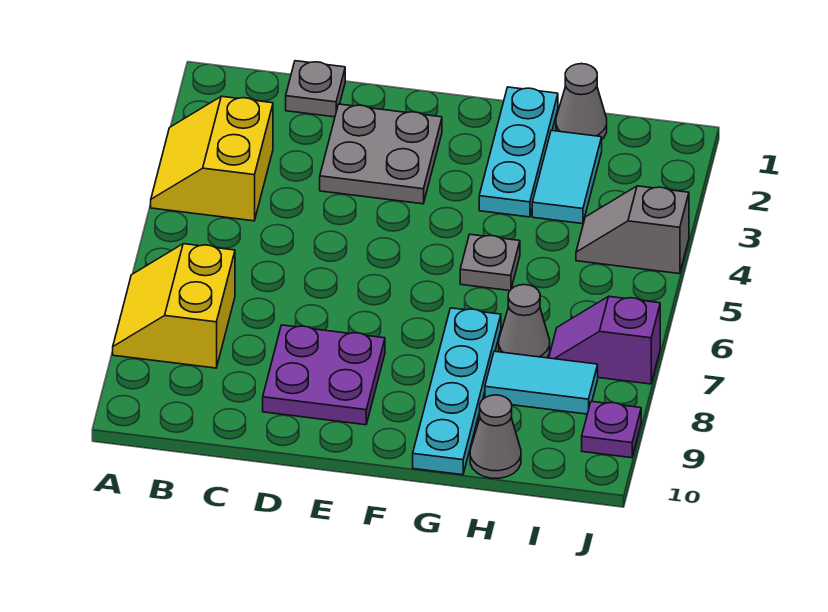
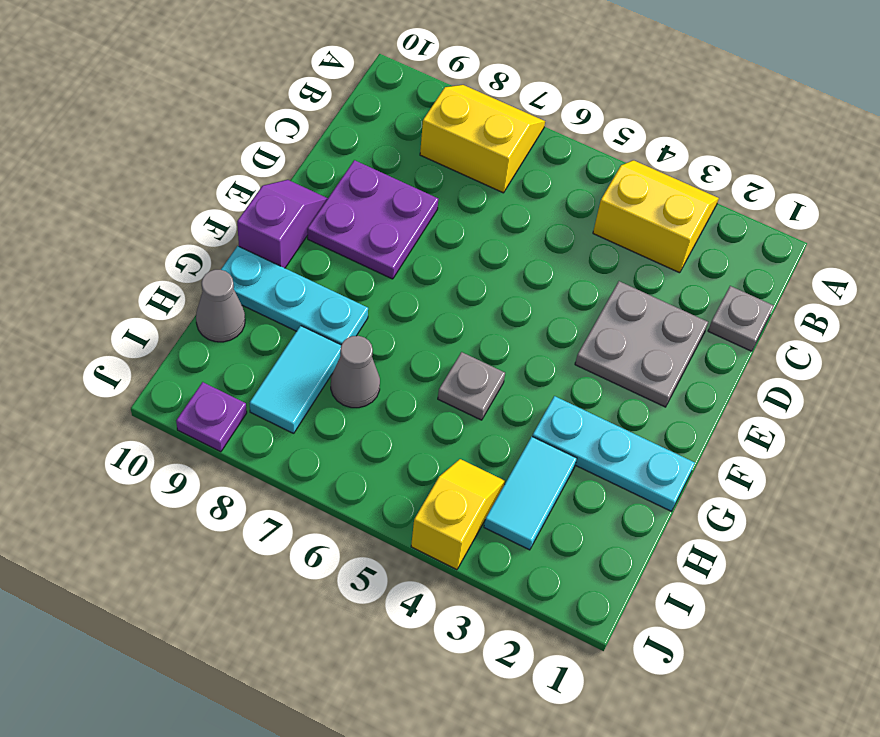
cyan plate G7:G10 level 1 -> cyan plate G8:G10 level 1
grey cone H1 level 1 -> none
cyan tile H2:H3 level 1 -> cyan tile H3:I3 level 1
grey slope I4:J4 level 1 top J -> yellow slope I4:J4 level 1 top J
purple slope I7:J7 level 1 top J -> purple slope E10:F10 level 1 top F

